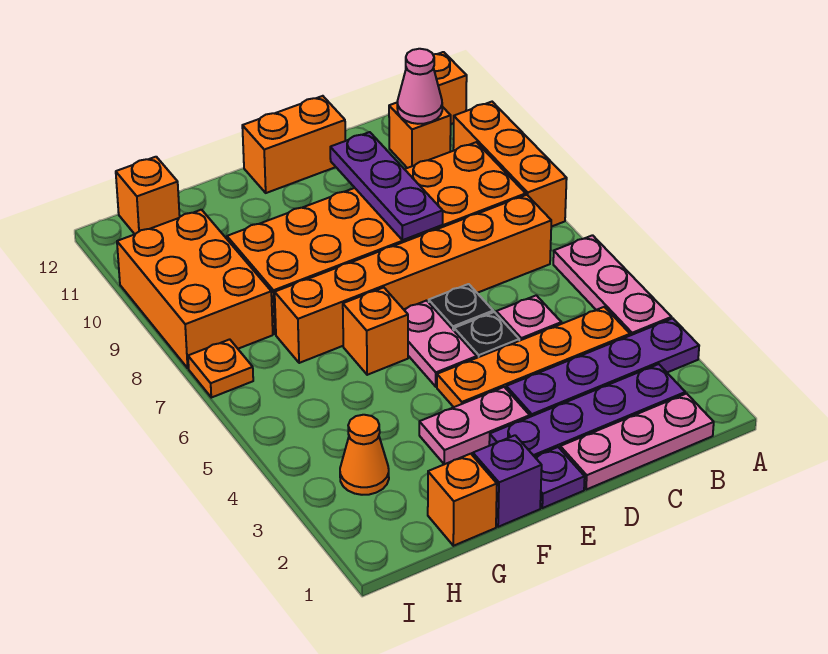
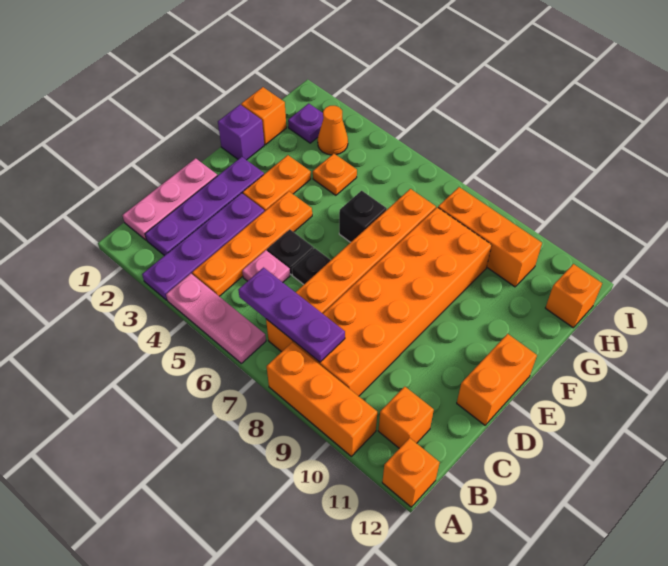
pink cone B11 level 2 -> none
purple plate D8:D10 level 2 -> purple plate B6:B8 level 2
purple plate E1 level 1 -> purple plate H2 level 1
pink plate E3:F3 level 1 -> orange plate E3:F3 level 1
pink plate E5:E6 level 1 -> none
orange brick F6 level 1 -> black brick F6 level 1
orange brick H8:I10 level 1 -> orange brick H8:H10 level 1
orange plate I7 level 1 -> orange plate G4 level 1

